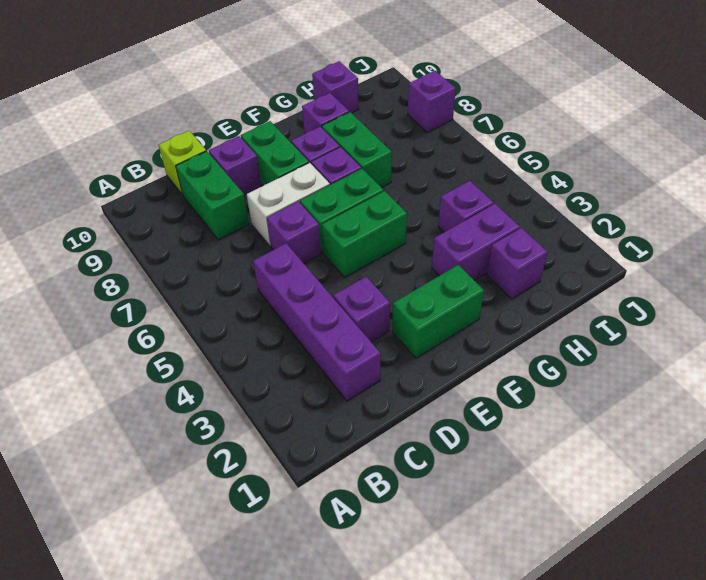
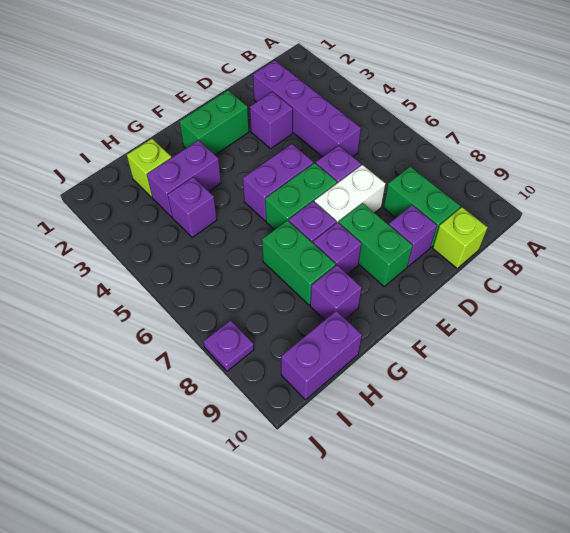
green brick E5:F5 level 1 -> purple brick E5:F5 level 1
purple brick H2 level 1 -> lime brick H2 level 1
purple brick H10 level 1 -> purple brick H10:I10 level 1
purple brick J8 level 1 -> purple plate J8 level 1

